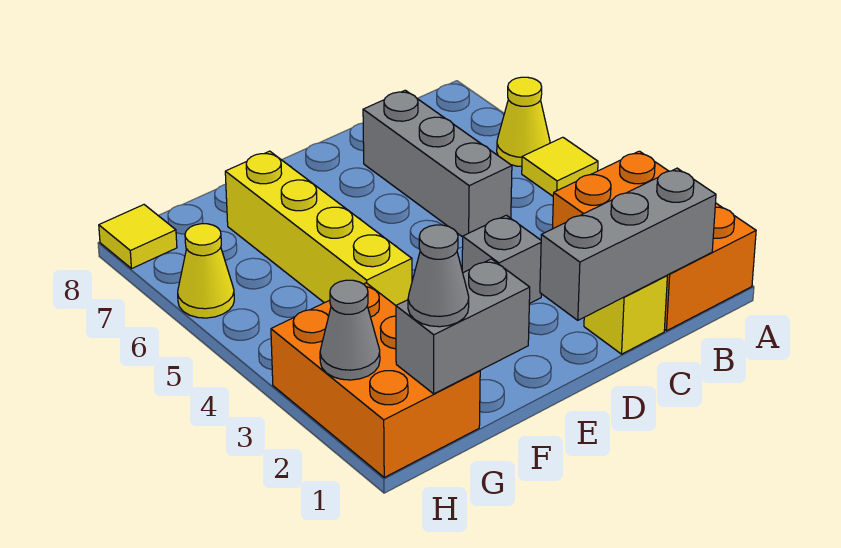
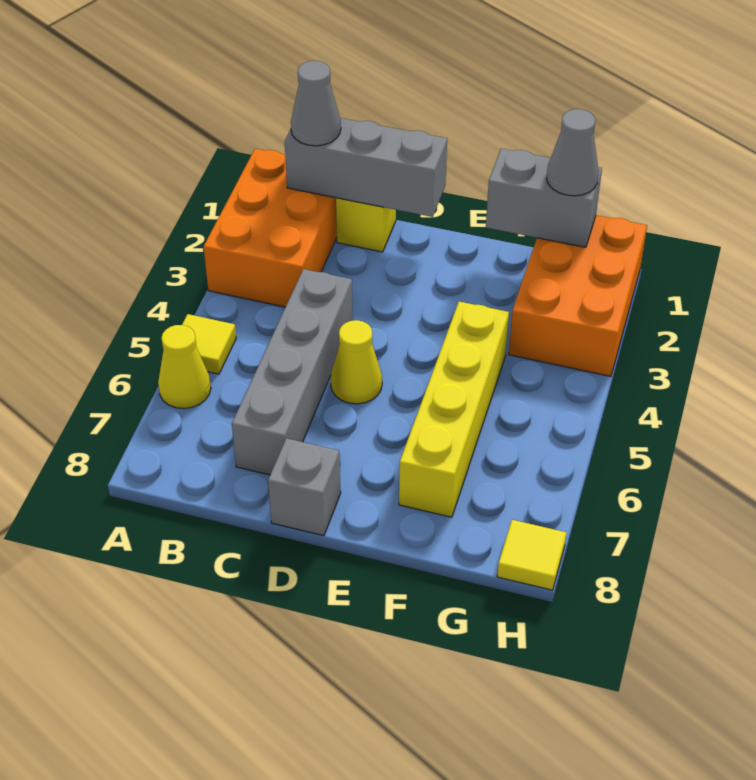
grey brick C5:C7 level 1 -> grey brick C4:C7 level 1
grey brick D3 level 1 -> grey brick D8 level 1
grey cone H2 level 2 -> grey cone B1 level 3
yellow cone H6 level 1 -> yellow cone D5 level 1

